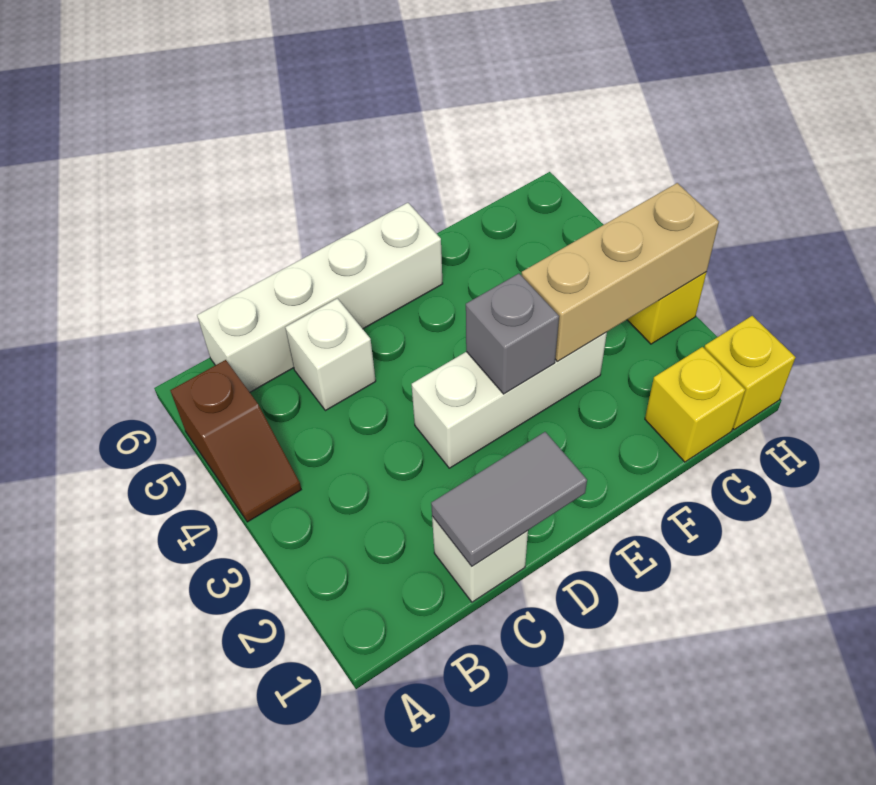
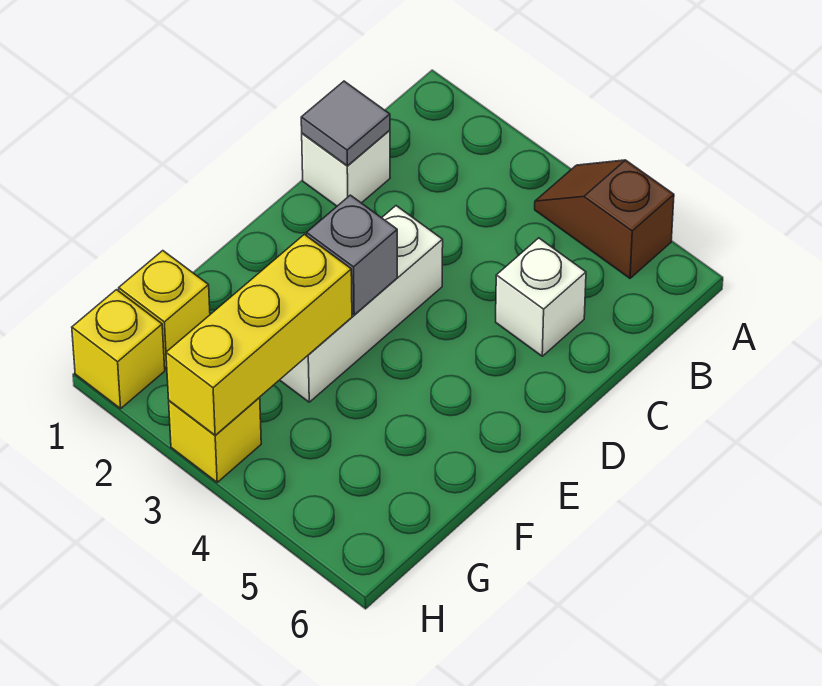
white brick B6:E6 level 1 -> none
grey tile C1:D1 level 2 -> grey tile C1 level 2
tan brick F3:H3 level 2 -> yellow brick F3:H3 level 2

